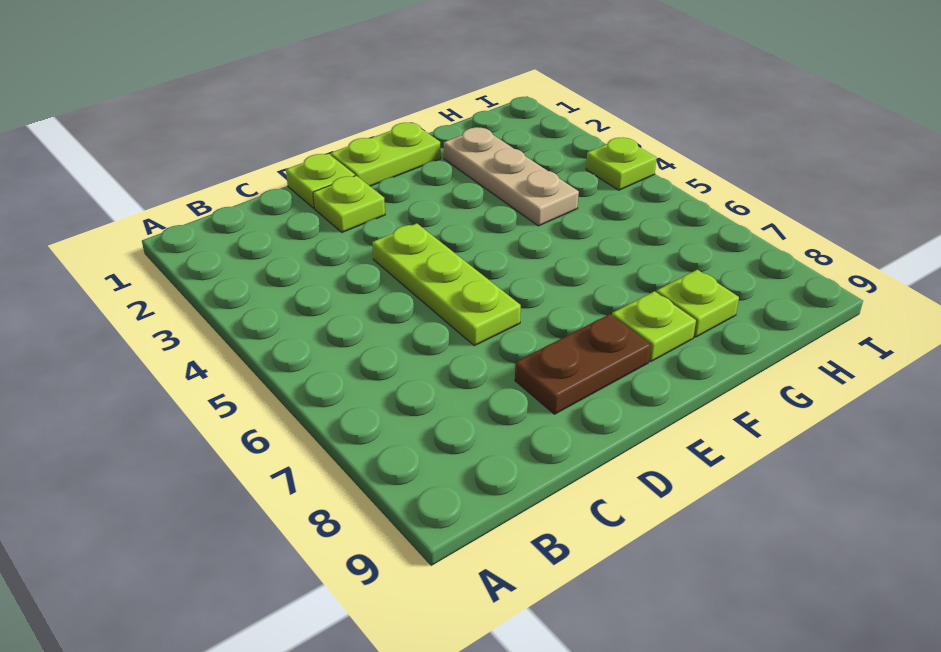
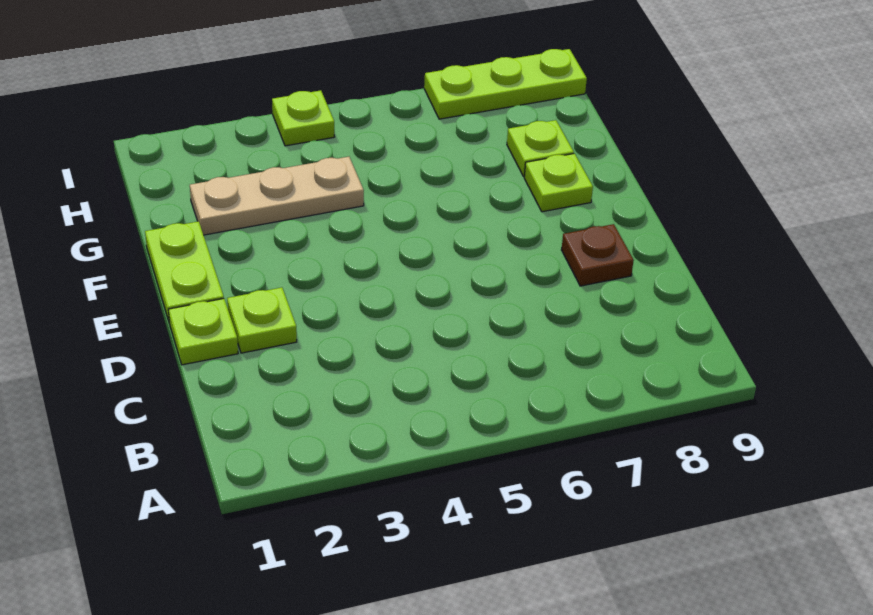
lime plate D4:D6 level 1 -> lime plate I7:I9 level 1
brown plate D8:E8 level 1 -> brown plate D8 level 1

